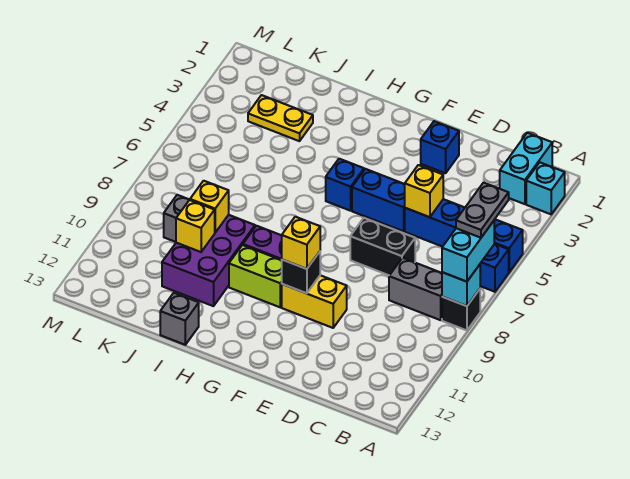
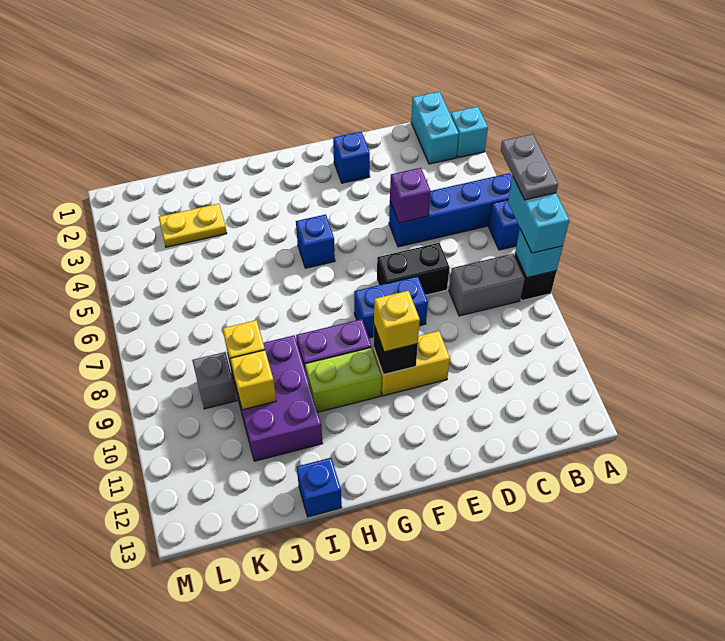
yellow brick D5 level 2 -> purple brick D5 level 2
blue brick E5:F5 level 1 -> blue brick E8:F8 level 1
grey brick I13 level 1 -> blue brick I13 level 1

